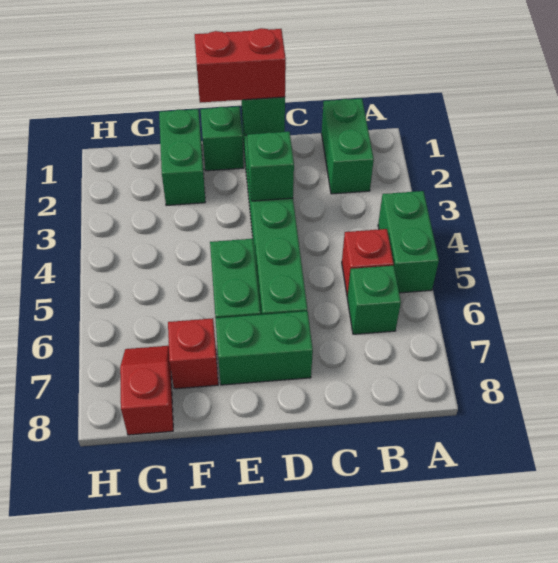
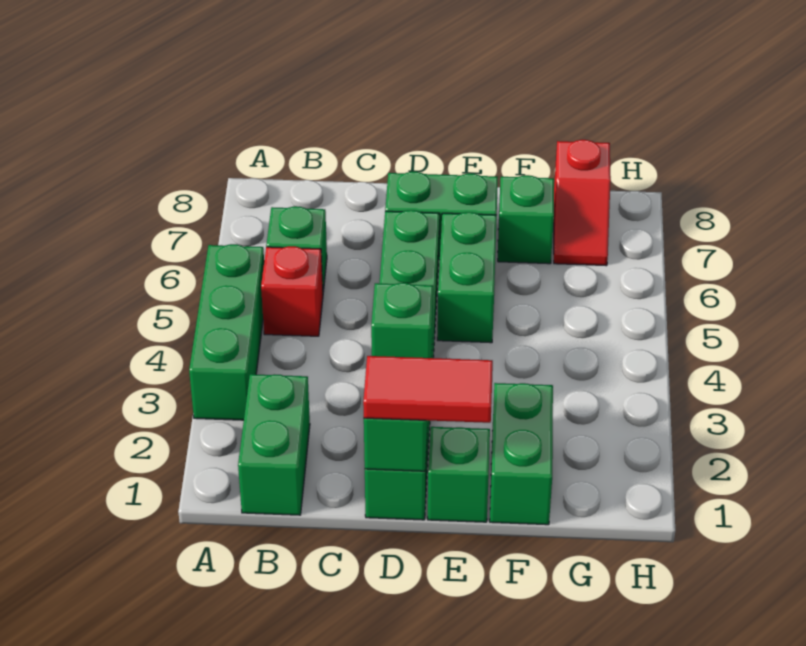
green brick A4:A5 level 1 -> green brick A3:A5 level 1
red brick D1:E1 level 3 -> red tile D1:E1 level 3
red brick F7 level 1 -> green brick F7 level 1

